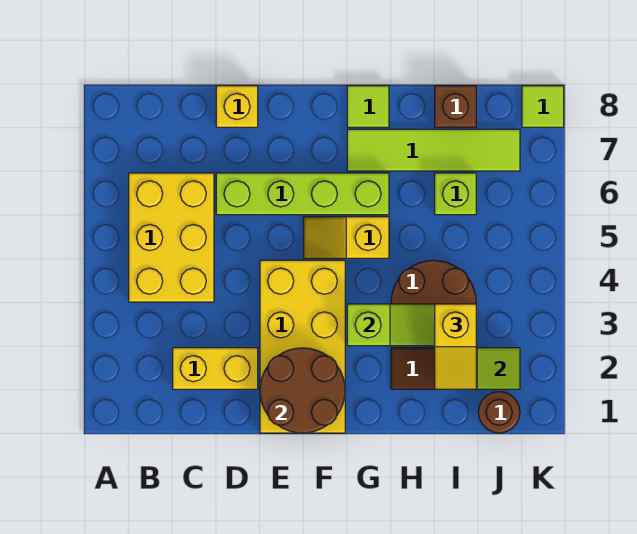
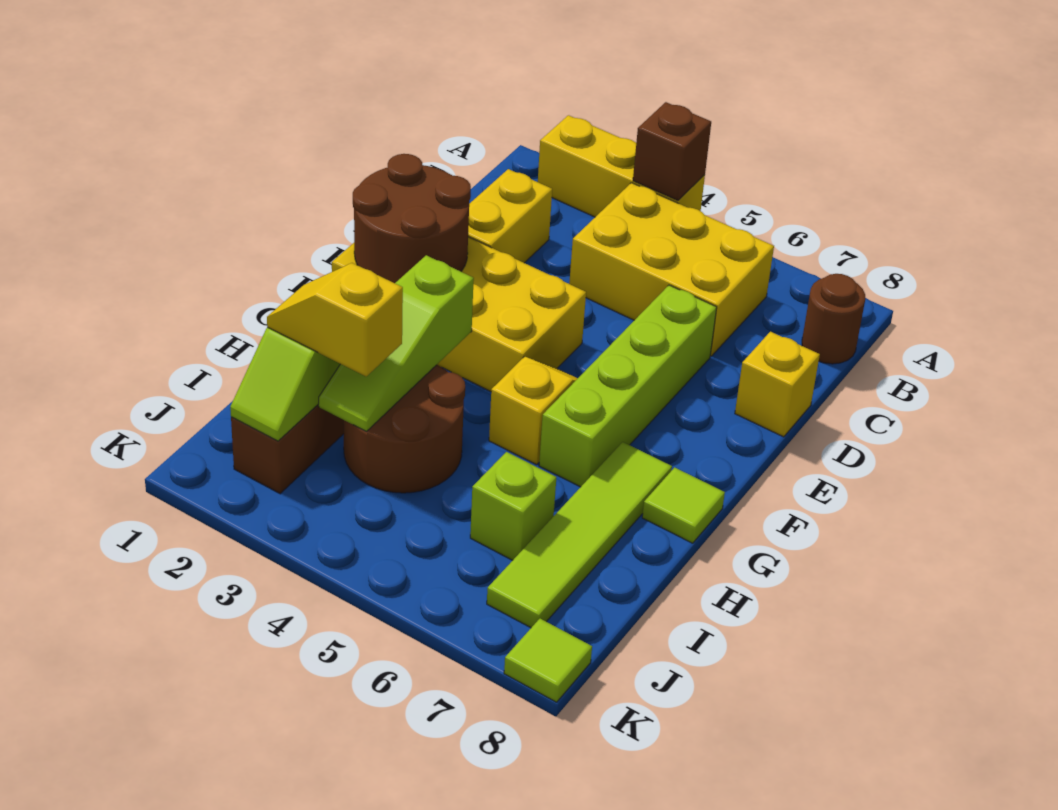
none -> yellow brick A2:A4 level 1
brown brick I8 level 1 -> brown brick A4 level 2
brown round brick J1 level 1 -> brown round brick B8 level 1

